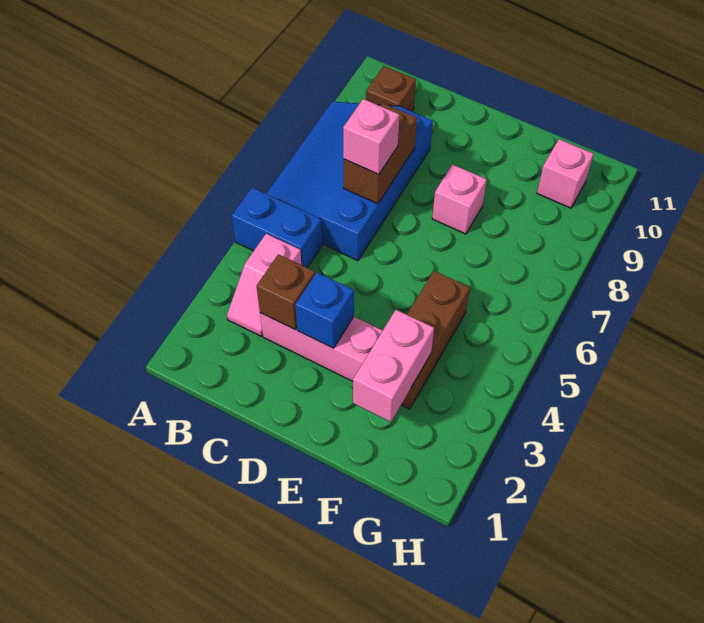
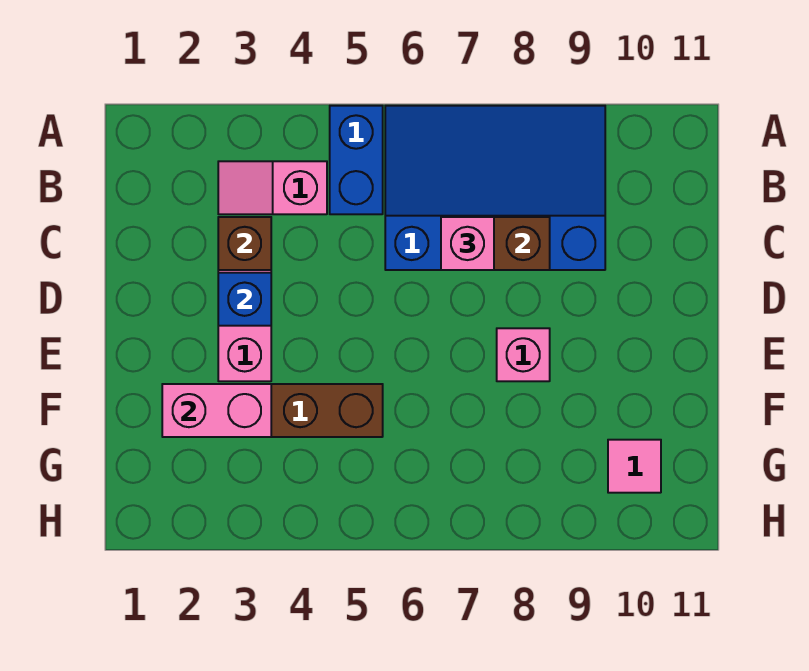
brown brick B10 level 1 -> none
pink brick G10 level 1 -> pink tile G10 level 1

